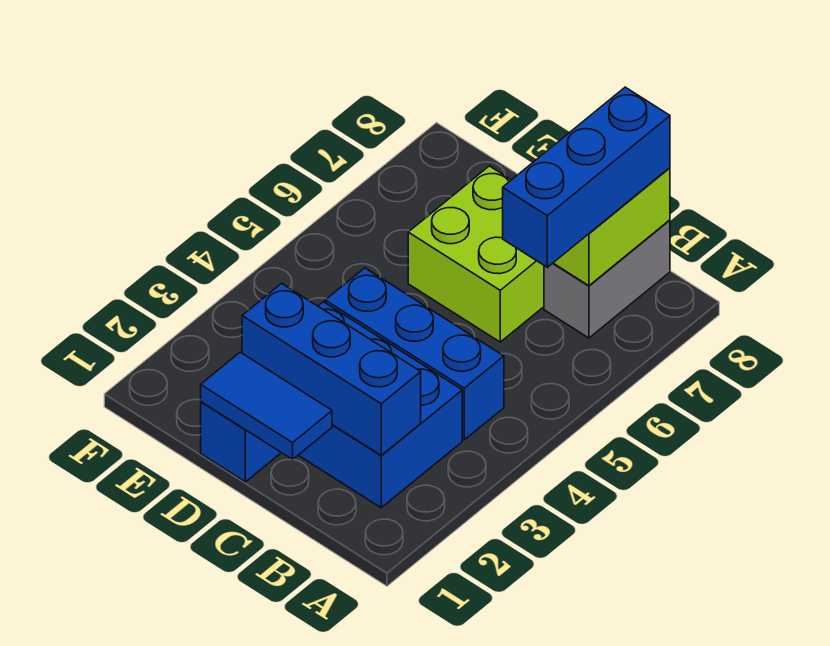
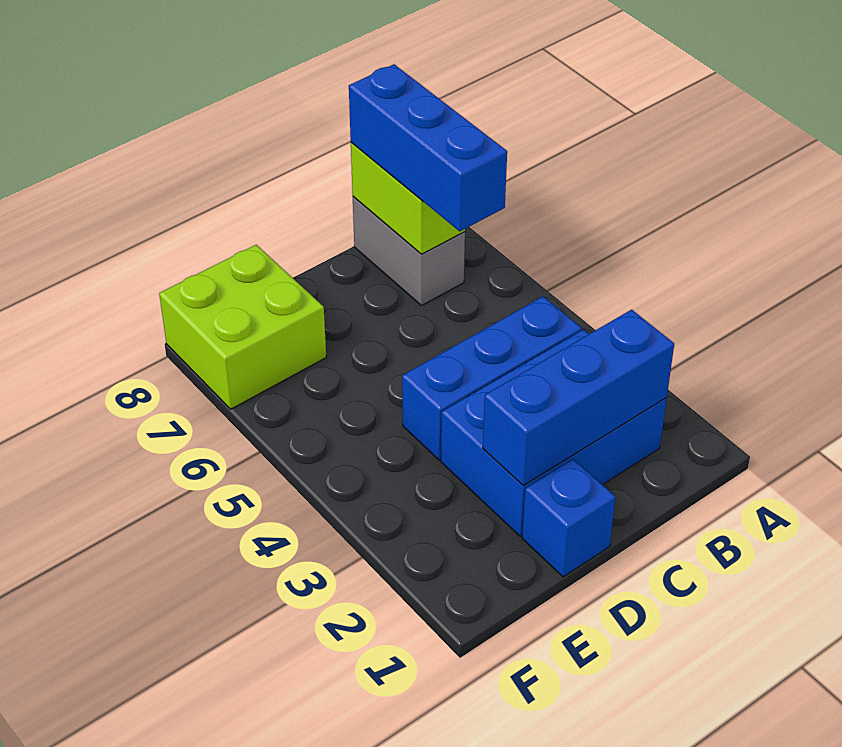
blue tile C1:D1 level 2 -> none
lime brick C6:D7 level 1 -> lime brick E7:F8 level 1

